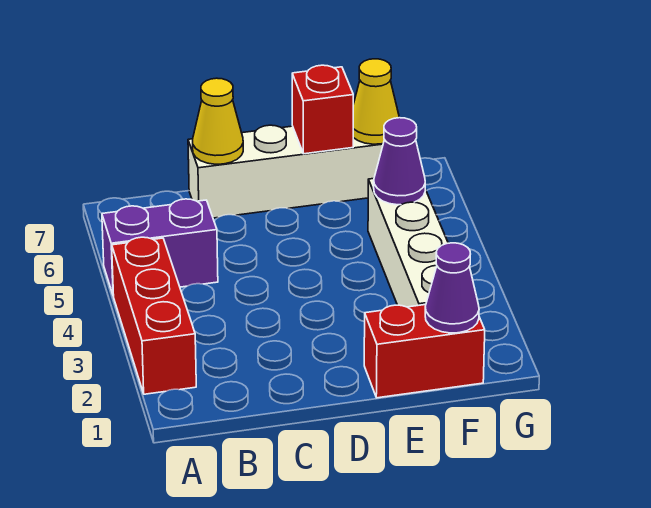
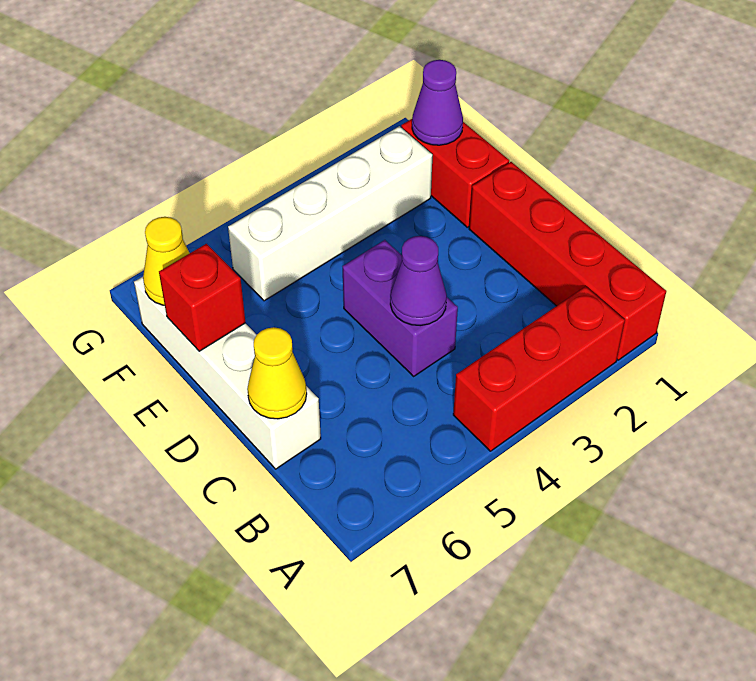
none -> red brick A1:D1 level 1
purple brick A5:B5 level 1 -> purple brick C4:D4 level 1
purple cone F5 level 2 -> purple cone C4 level 2

